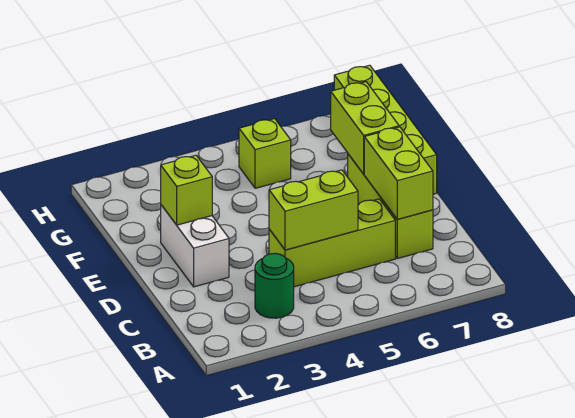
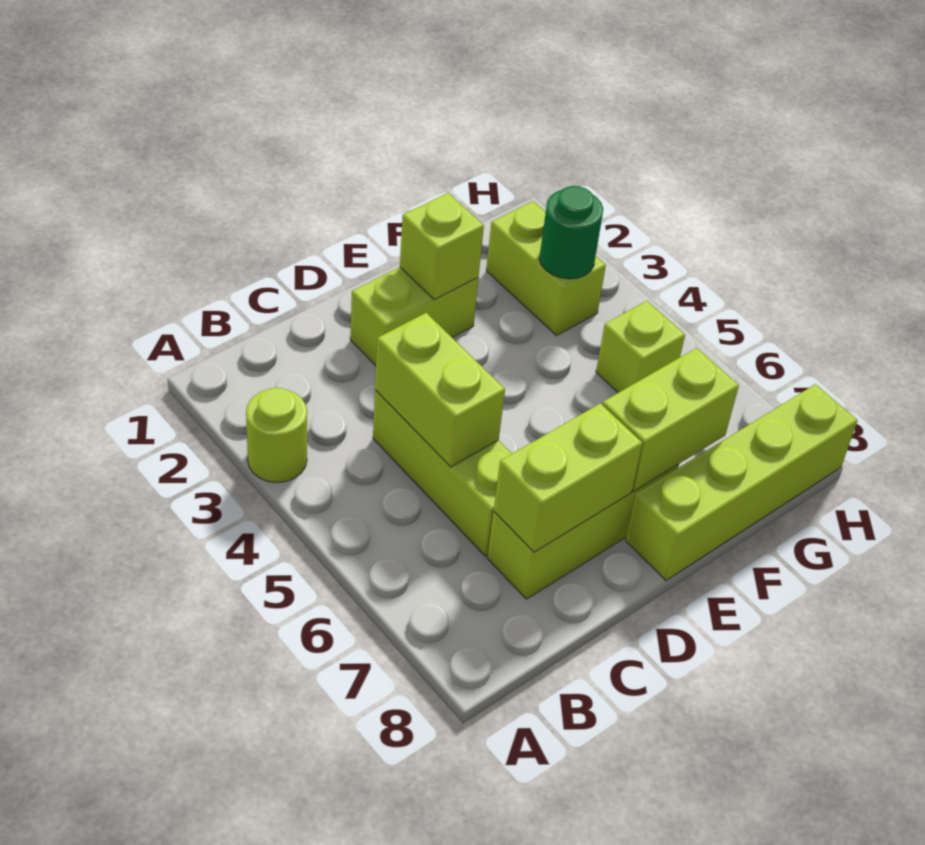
none -> lime round brick A3 level 1
green round brick B3 level 1 -> green round brick G3 level 2
white brick D2:E2 level 1 -> lime brick D2:E2 level 1
none -> lime brick G2:G3 level 1

